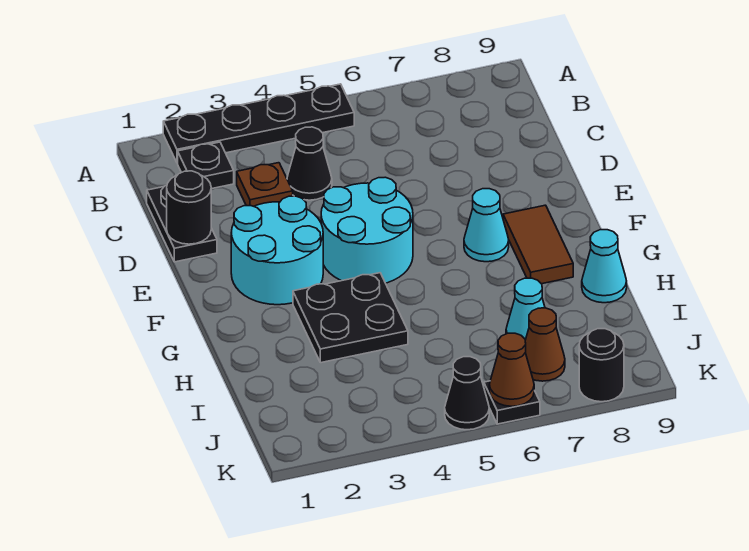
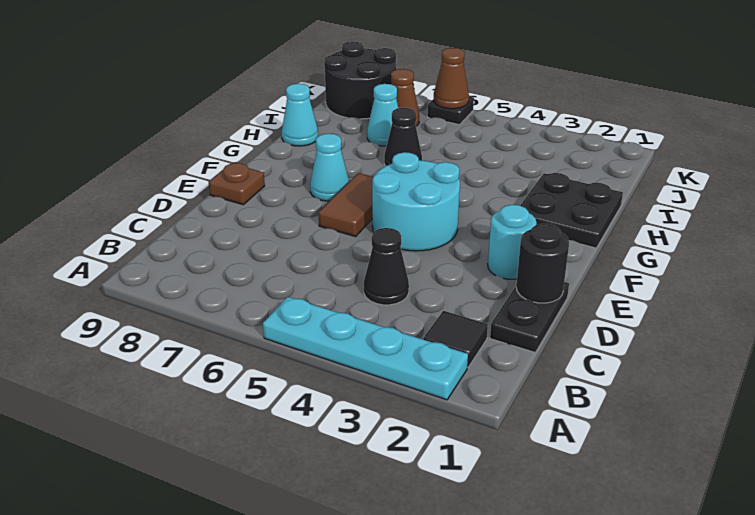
black plate A2:A5 level 1 -> cyan plate A2:A5 level 1
black plate B2 level 1 -> black tile B2 level 1
brown plate C3 level 1 -> brown plate E9 level 1
cyan round brick E2:F3 level 1 -> cyan round brick E2 level 1
brown tile F8:G8 level 1 -> brown tile E6:F6 level 1
black plate G3:H4 level 1 -> black plate G1:H2 level 1
black cone K5 level 1 -> black cone H6 level 1
black round brick K8 level 1 -> black round brick J8:K9 level 1

